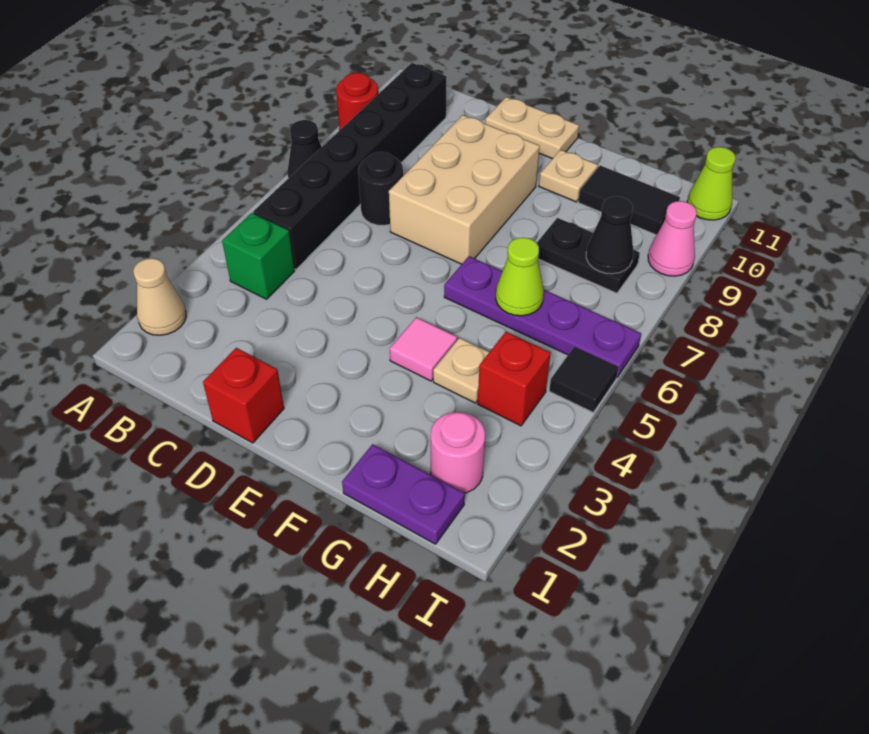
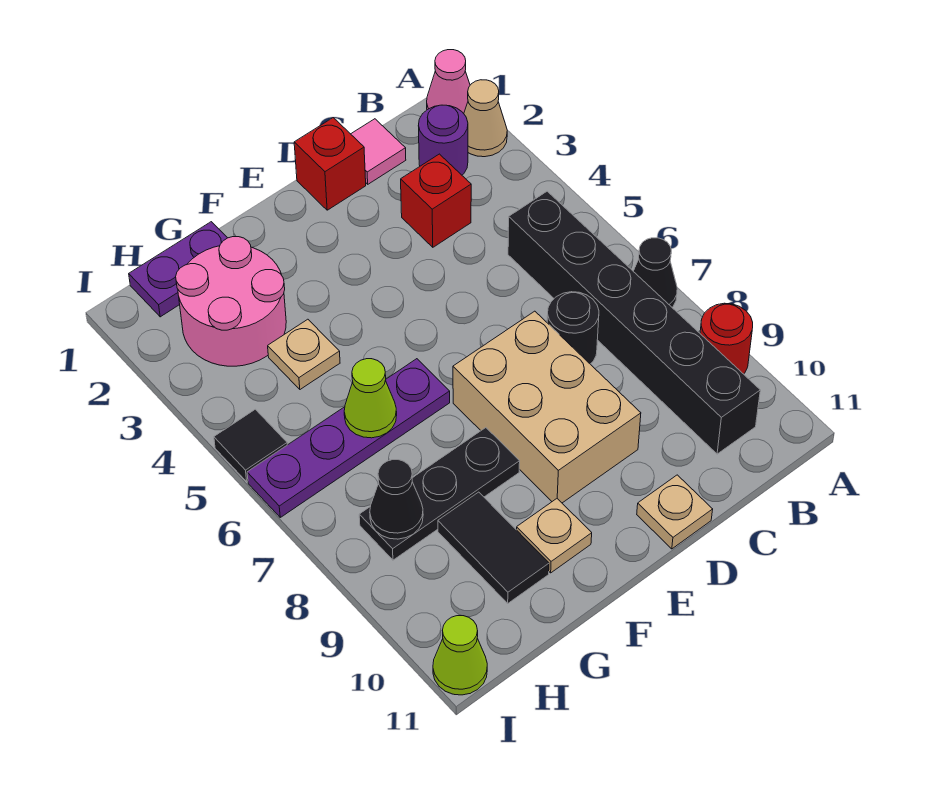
none -> purple round brick B2 level 1
green brick B4 level 1 -> none
tan plate D11:E11 level 1 -> tan plate D11 level 1
pink tile F4 level 1 -> pink tile C1 level 1
black plate G8:H8 level 1 -> black plate F8:H8 level 1
black tile G10:H10 level 1 -> black tile G9:G10 level 1
pink round brick H2 level 1 -> pink round brick G2:H3 level 1
red brick H4 level 1 -> red brick C3 level 1
pink cone I9 level 1 -> pink cone A1 level 1

